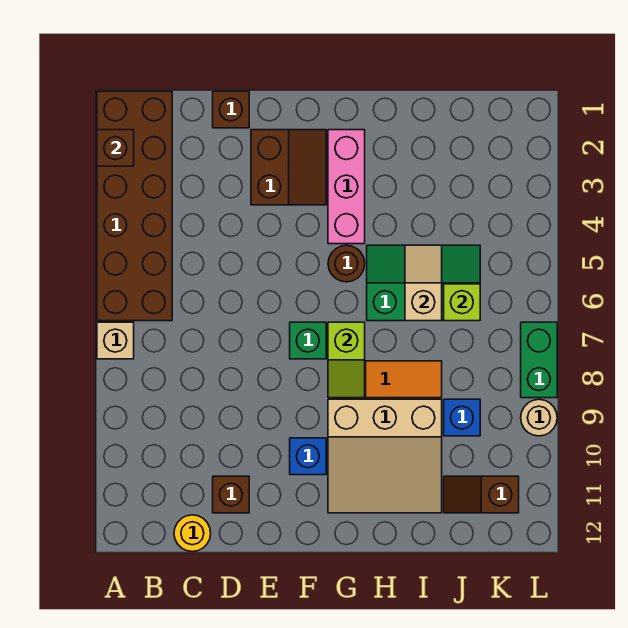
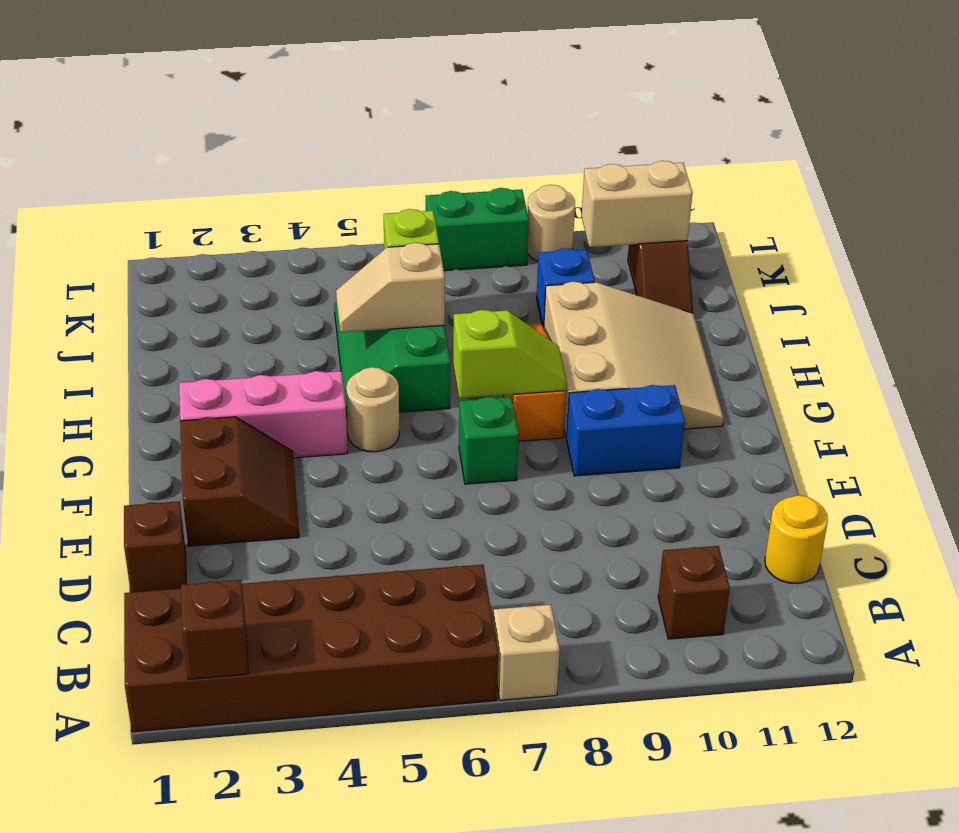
brown brick D11 level 1 -> brown brick B10 level 1
brown slope E2:F3 level 1 top E -> brown slope E2:F3 level 1 top 2
blue brick F10 level 1 -> blue brick F9:F10 level 1
brown round brick G5 level 1 -> tan round brick G5 level 1
none -> tan brick K10:K11 level 2

